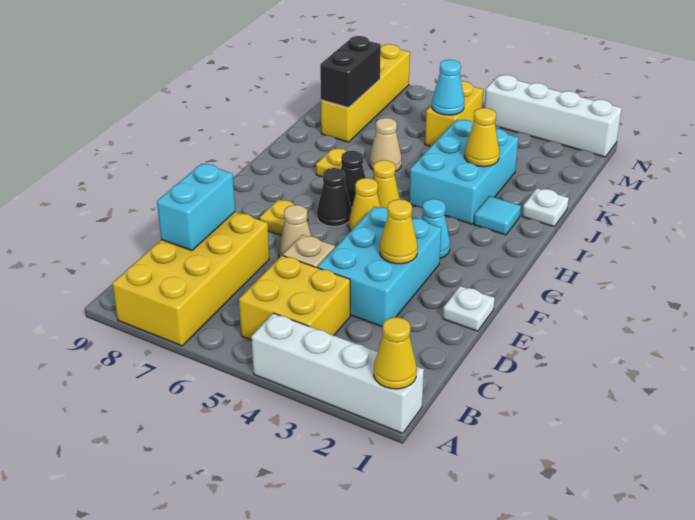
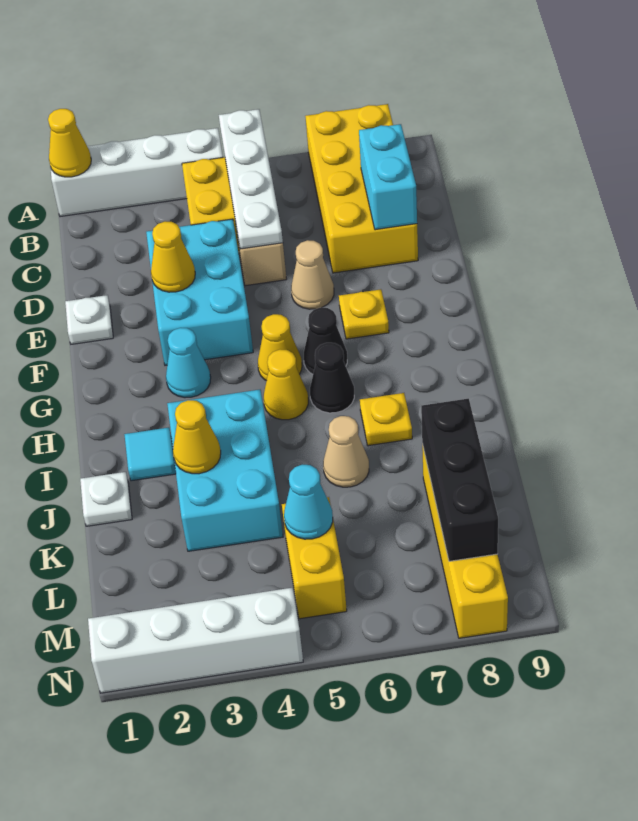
none -> white plate A5:D5 level 2
black brick K8:L8 level 2 -> black brick K8:M8 level 2

